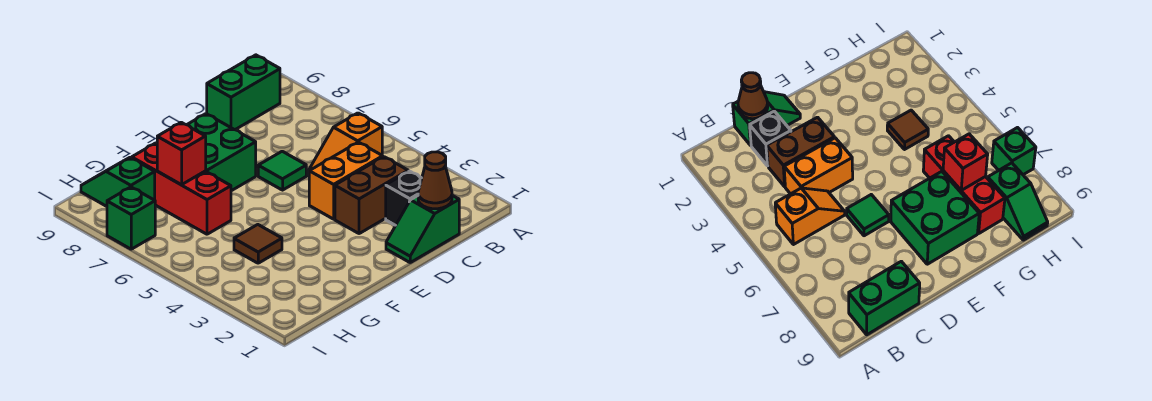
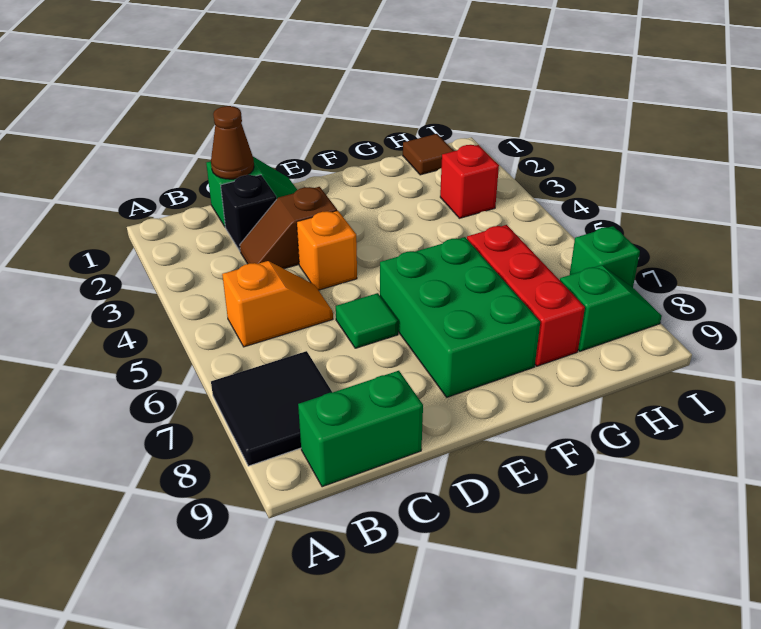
none -> black tile A7:B8 level 1
brown brick C3:D3 level 1 -> brown slope C3:D3 level 1 top D
orange brick C4:D4 level 1 -> orange brick D4 level 1
green brick E7:F8 level 1 -> green brick E6:F8 level 1
brown tile G4 level 1 -> brown tile H1 level 1
red brick G7 level 2 -> red brick H3 level 1
green slope H8:H9 level 1 top 8 -> green slope H8:I8 level 1 top H

